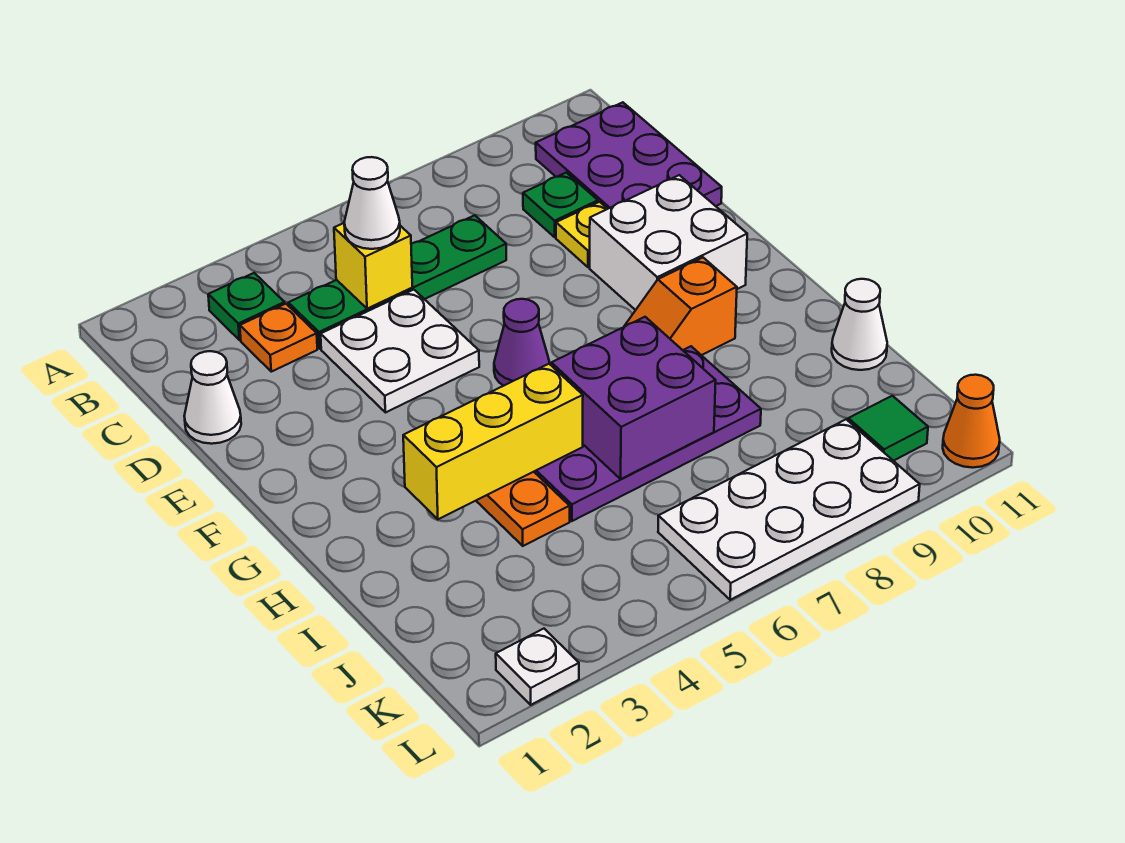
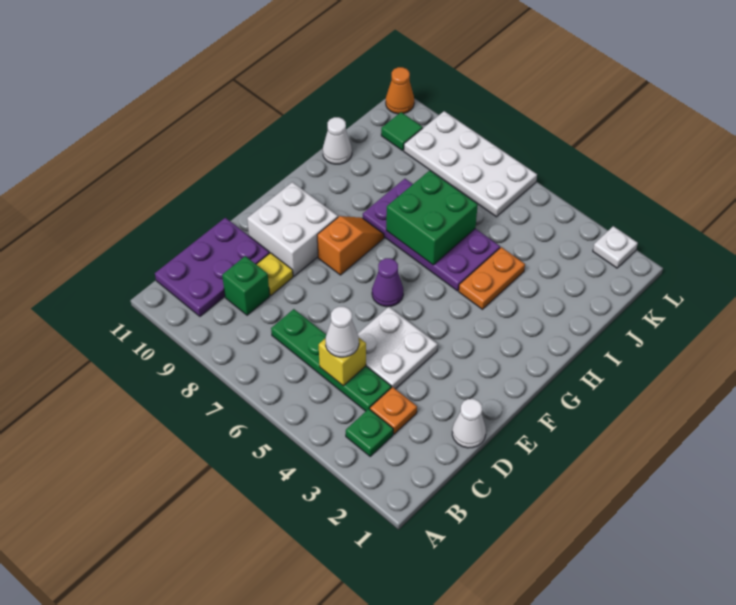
green plate C9 level 1 -> green brick C9 level 1
orange slope G8:G9 level 1 top 9 -> orange slope F8:G8 level 1 top F
yellow brick H3:H5 level 2 -> none
purple brick H6:I7 level 2 -> green brick H6:I7 level 2

